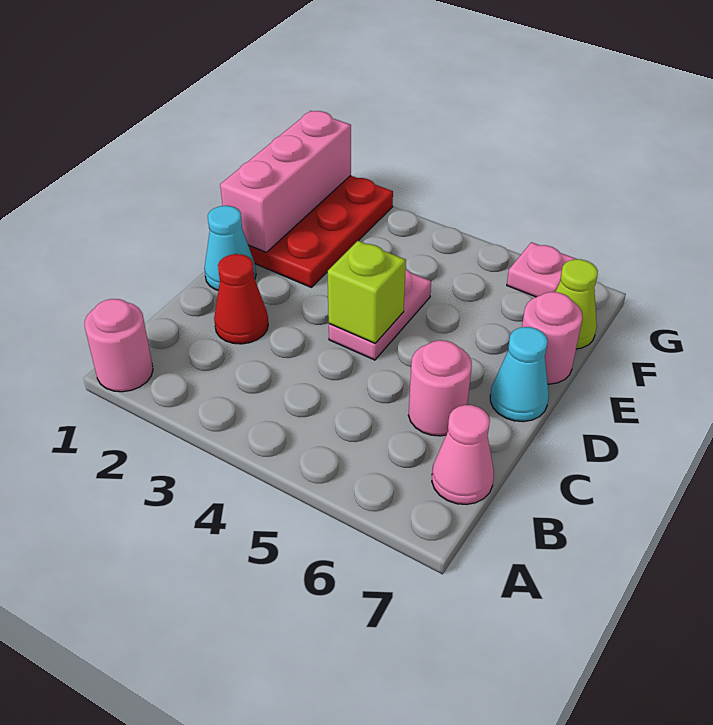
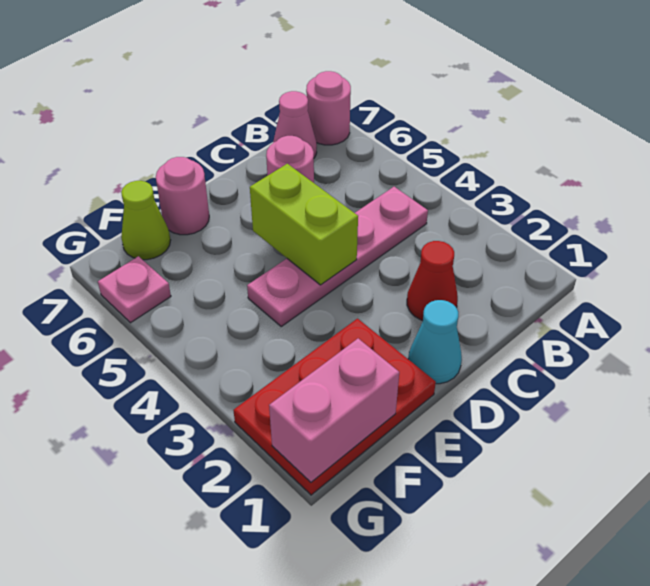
pink round brick A1 level 1 -> pink round brick A7 level 1
pink plate D4:E4 level 1 -> pink plate B4:E4 level 1
lime brick D4 level 2 -> lime brick D4:D5 level 2
cyan cone D7 level 1 -> none
pink brick E1:G1 level 2 -> pink brick F1:G1 level 2

